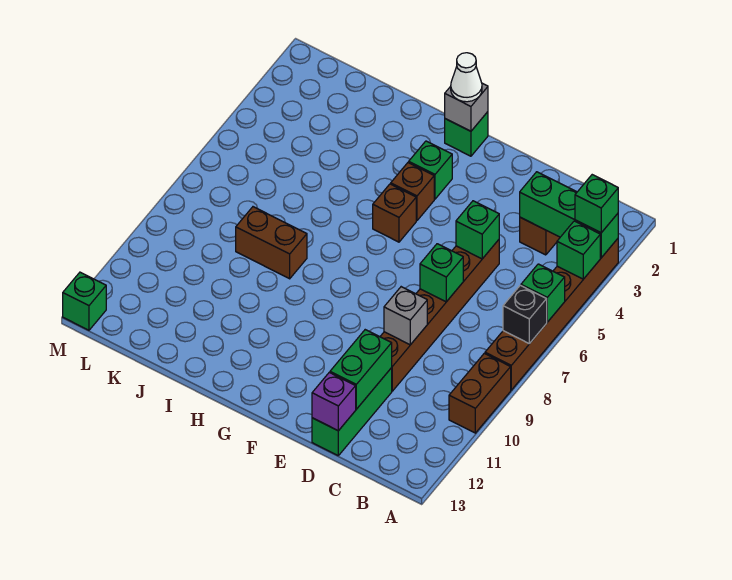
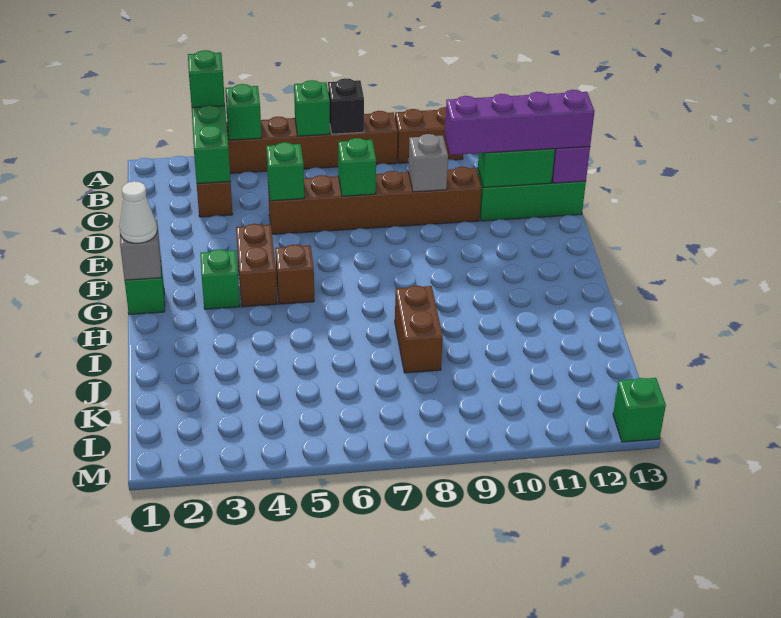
none -> purple brick D10:D13 level 3
brown brick G4 level 1 -> brown brick F4:G4 level 1

